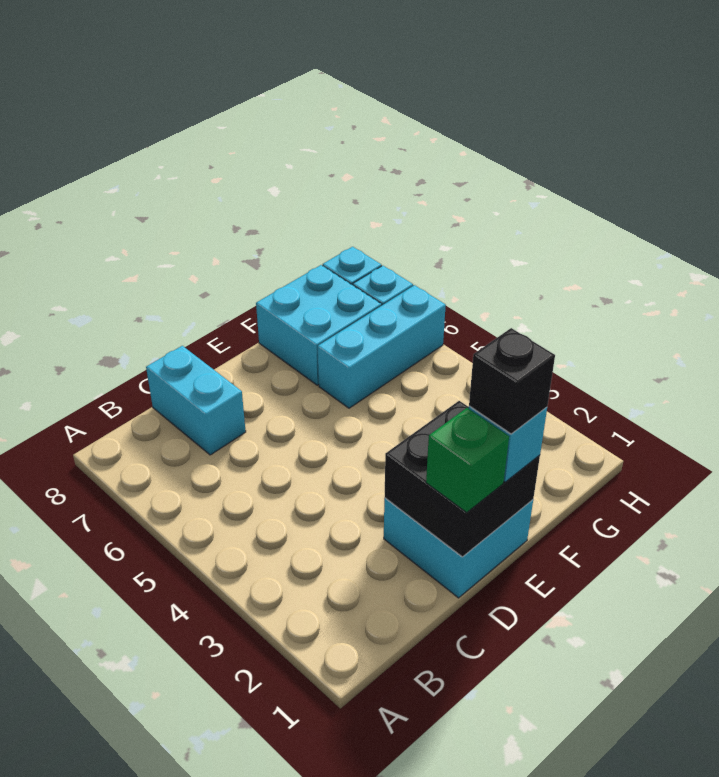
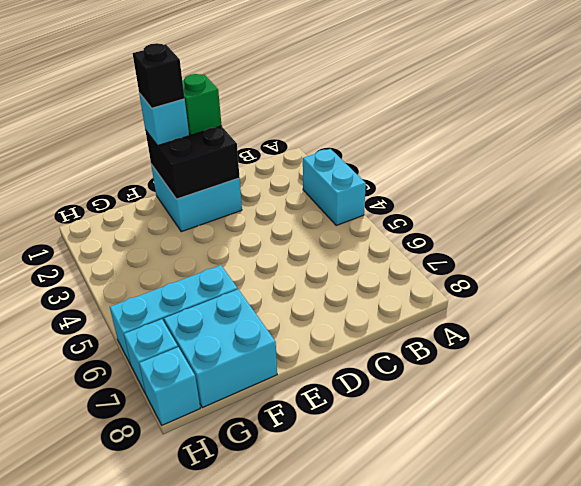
cyan brick C7:C8 level 1 -> cyan brick A3:A4 level 1

